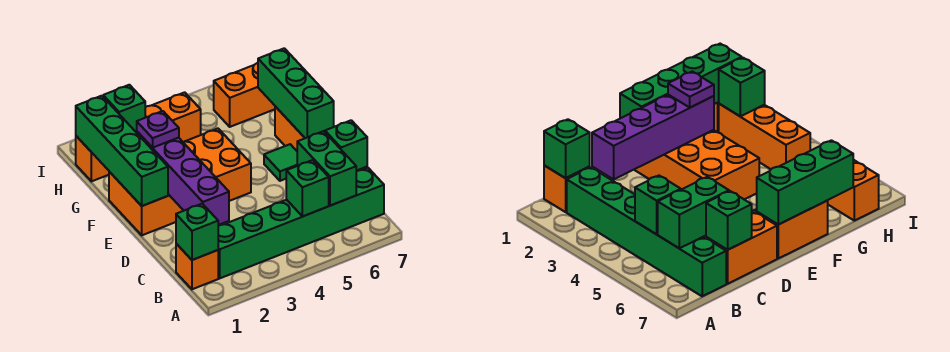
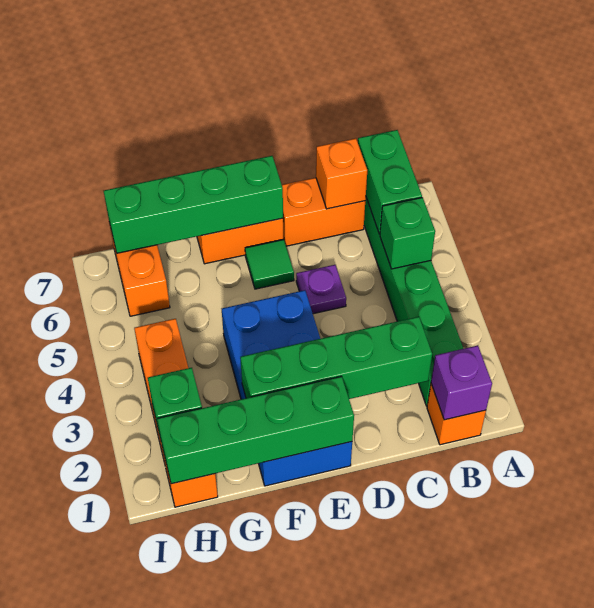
green brick B1 level 2 -> purple brick B1 level 2
green brick B6:C6 level 2 -> green brick B6:B7 level 2
purple brick C2:F2 level 2 -> green brick C2:F2 level 2
green brick C7 level 2 -> orange brick C7 level 2
orange brick E1:F4 level 1 -> blue brick E1:F4 level 1
green brick E7:G7 level 2 -> green brick E7:H7 level 2
purple plate F2 level 3 -> purple plate D5 level 1

